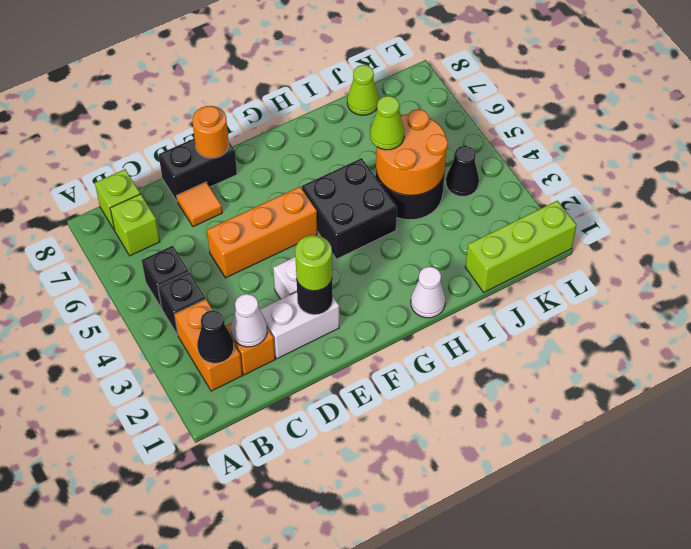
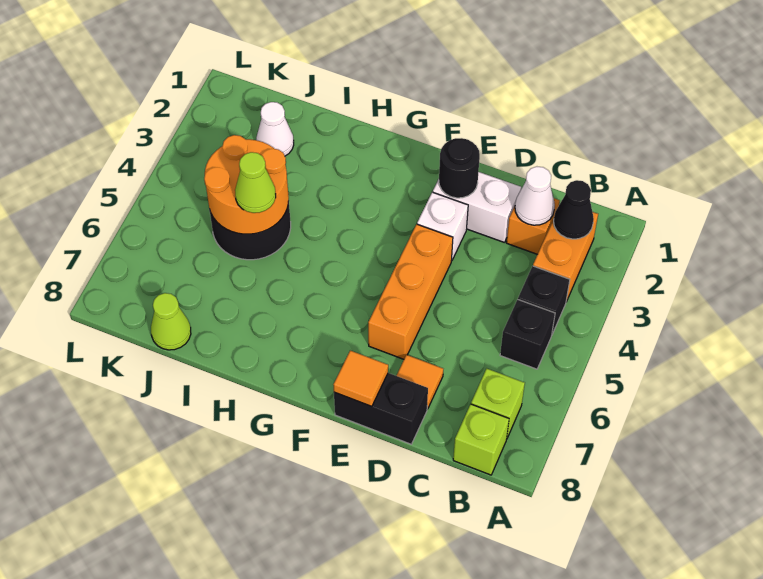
orange brick D5:F5 level 1 -> orange brick E4:E6 level 1
lime round brick E2 level 3 -> none
orange round brick E8 level 2 -> orange tile E8 level 2
black brick G4:H5 level 1 -> none
white cone H1 level 1 -> white cone J2 level 1
lime brick J1:L1 level 1 -> none
black cone K4 level 1 -> none

